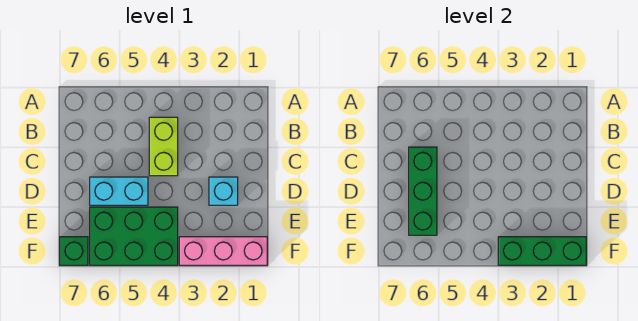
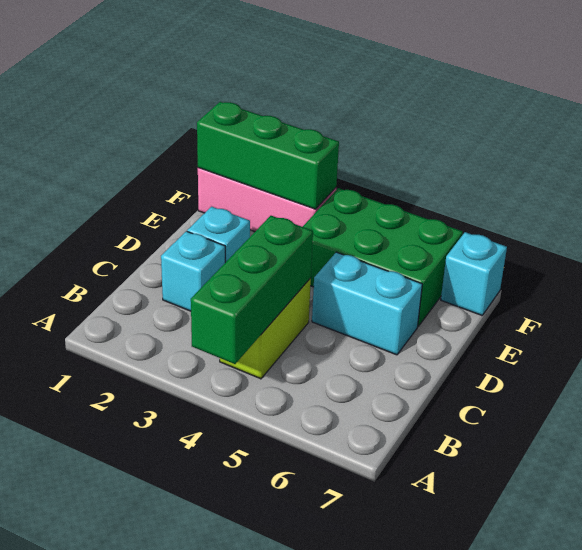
none -> cyan brick C2 level 1
green brick C6:E6 level 2 -> green brick A4:C4 level 2
green brick F7 level 1 -> cyan brick F7 level 1

